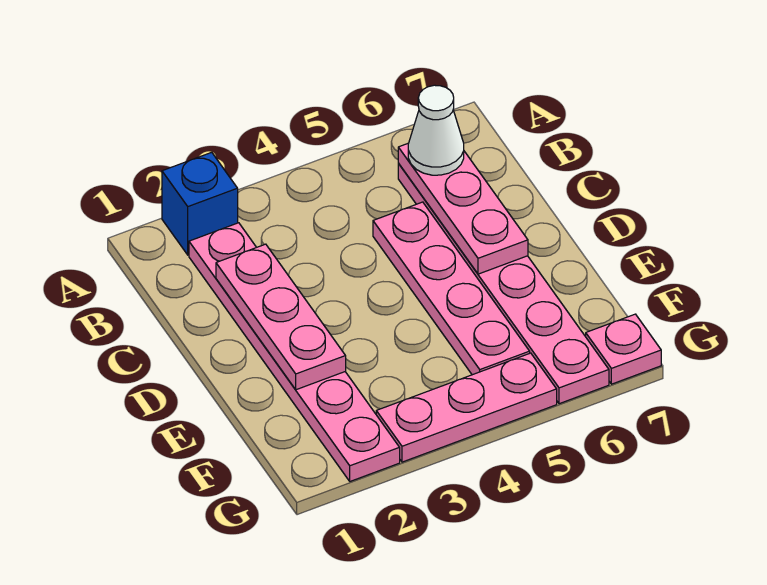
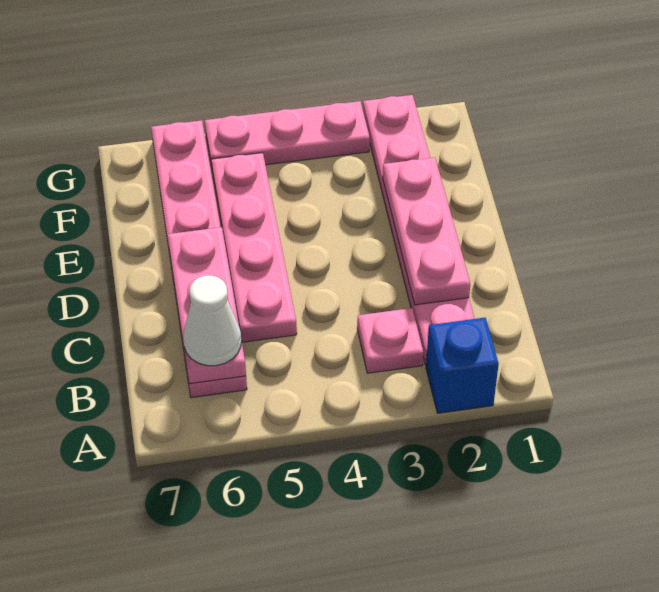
pink plate G7 level 1 -> pink plate B3 level 1

